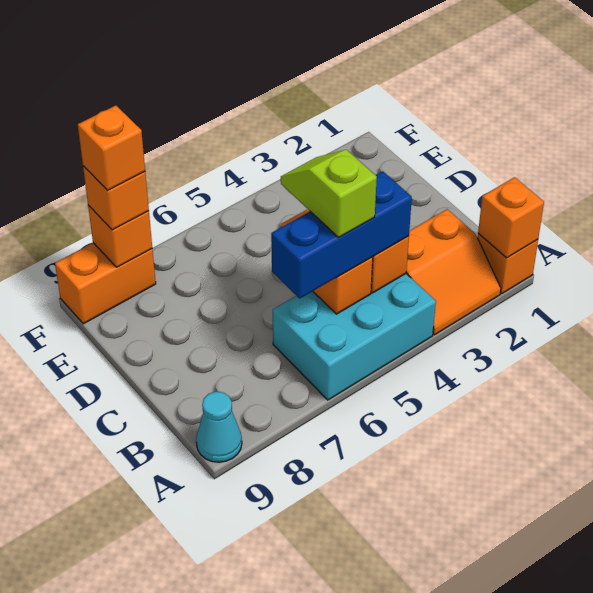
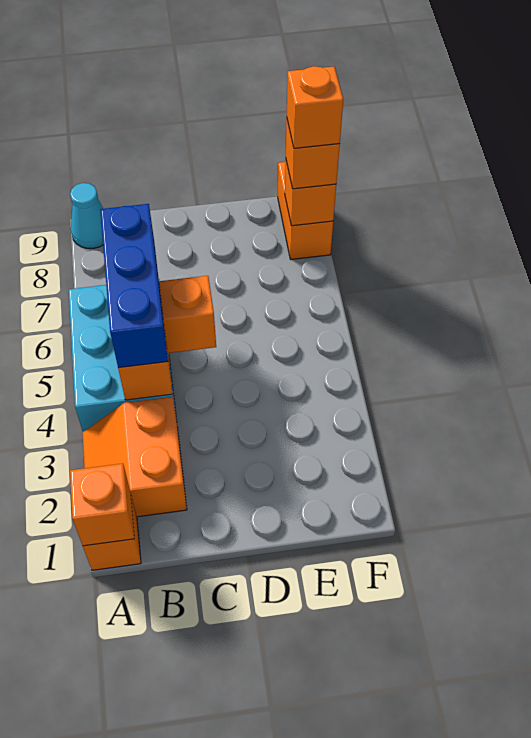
lime slope B5:C5 level 4 top B -> none

